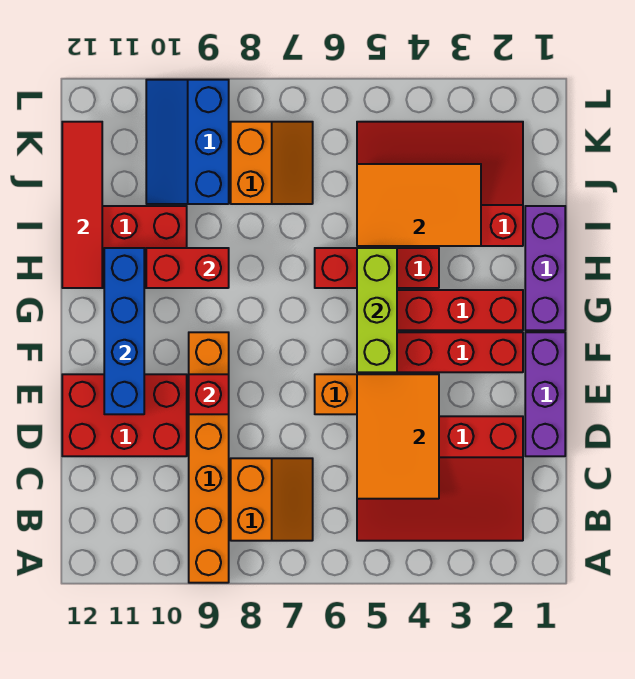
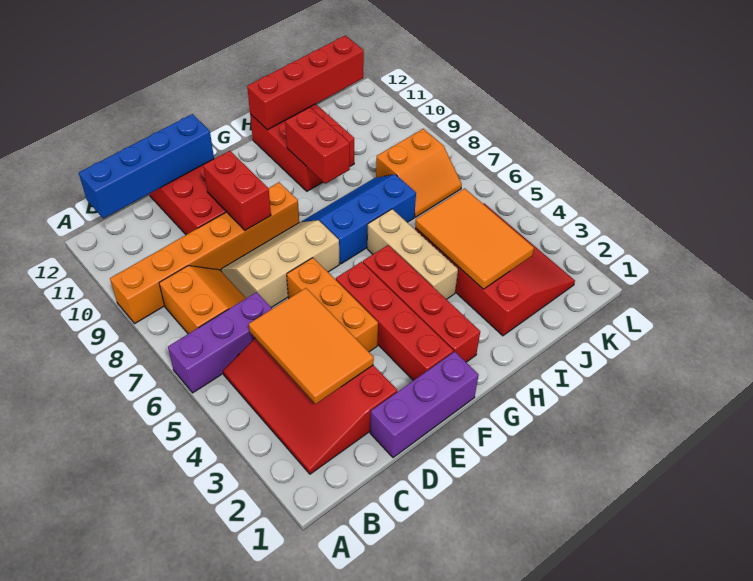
orange slope B7:C8 level 1 top 8 -> orange slope B7:C8 level 1 top B
orange tile C4:E5 level 2 -> orange tile C3:D5 level 2
none -> tan slope D7:F8 level 1 top 7
red brick E9 level 2 -> red brick E9:E10 level 2
blue brick E11:H11 level 2 -> blue brick B12:E12 level 2
lime brick F5:H5 level 2 -> none
purple brick G1:I1 level 1 -> purple brick A6:C6 level 1
red brick H4:H6 level 1 -> tan brick H4:H6 level 1
red tile H12:K12 level 2 -> red brick H12:K12 level 2
blue slope J9:L10 level 1 top 9 -> blue slope G7:I8 level 1 top 7

